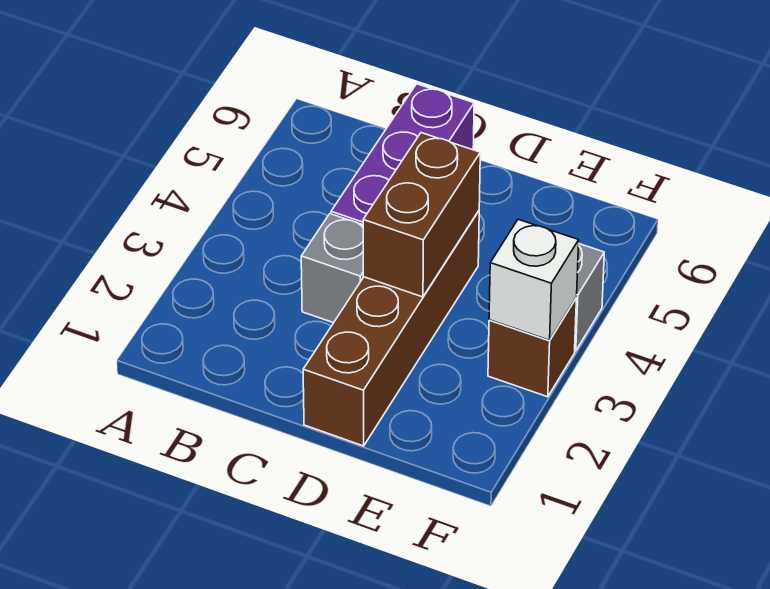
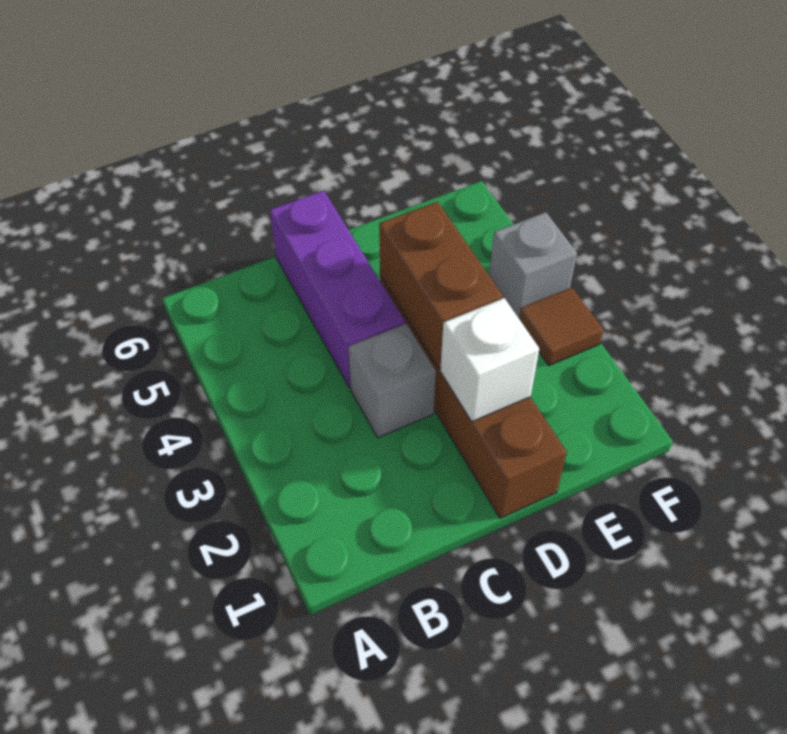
brown brick F3 level 1 -> brown tile F3 level 1
white brick F3 level 2 -> white brick D2 level 2

